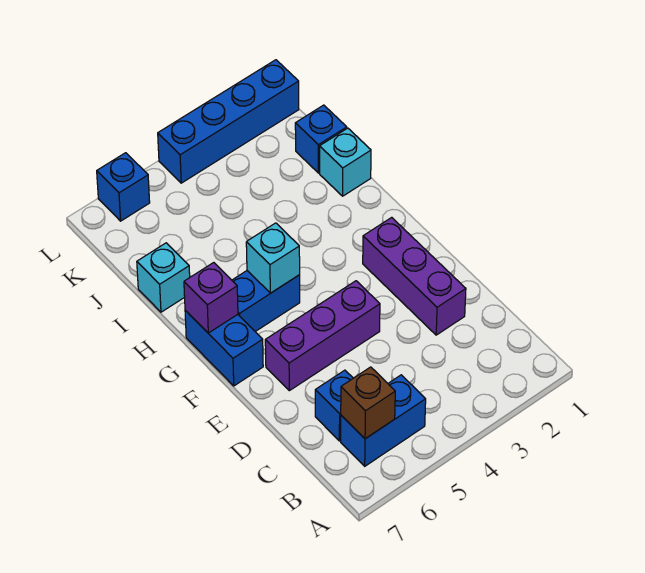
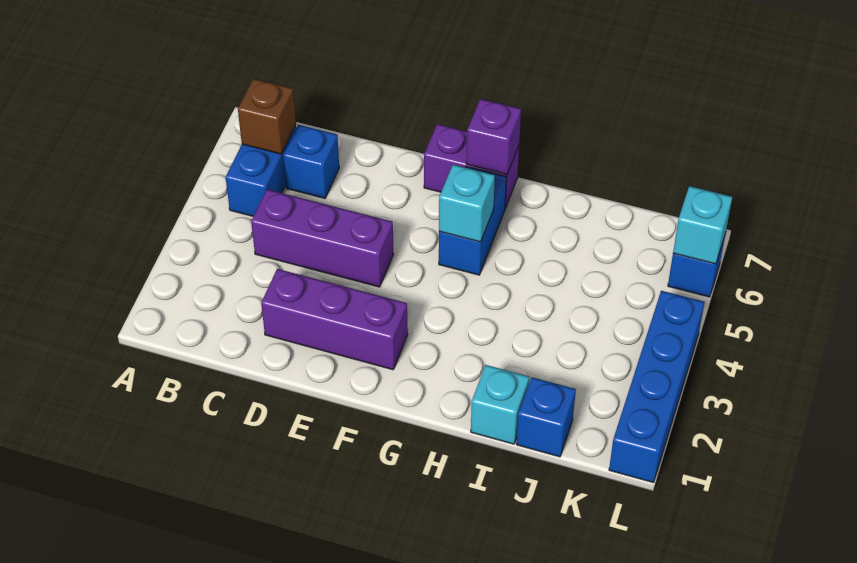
purple brick E4:E6 level 1 -> purple brick C4:E4 level 1
blue brick F7:G7 level 1 -> purple brick F7:G7 level 1
cyan brick I7 level 1 -> cyan brick L6 level 2

